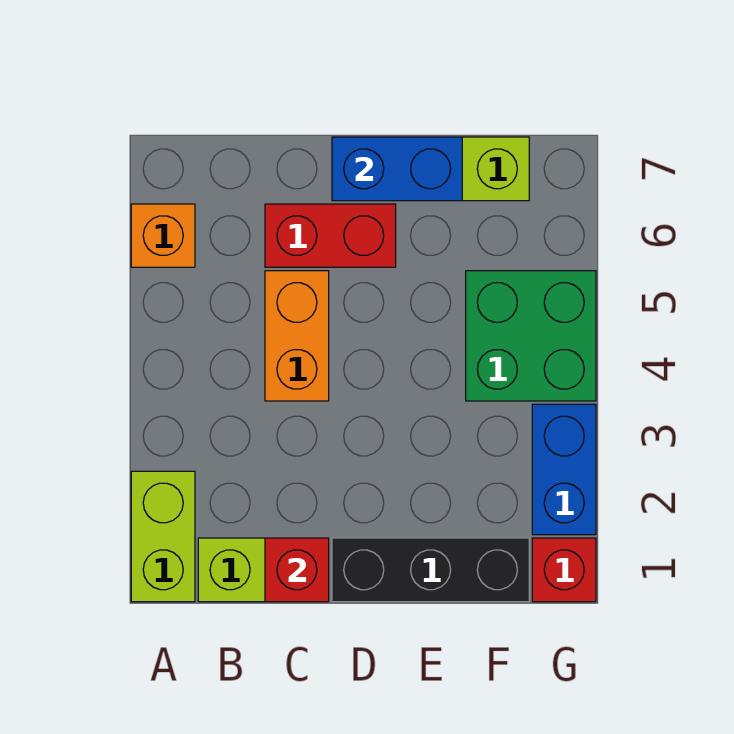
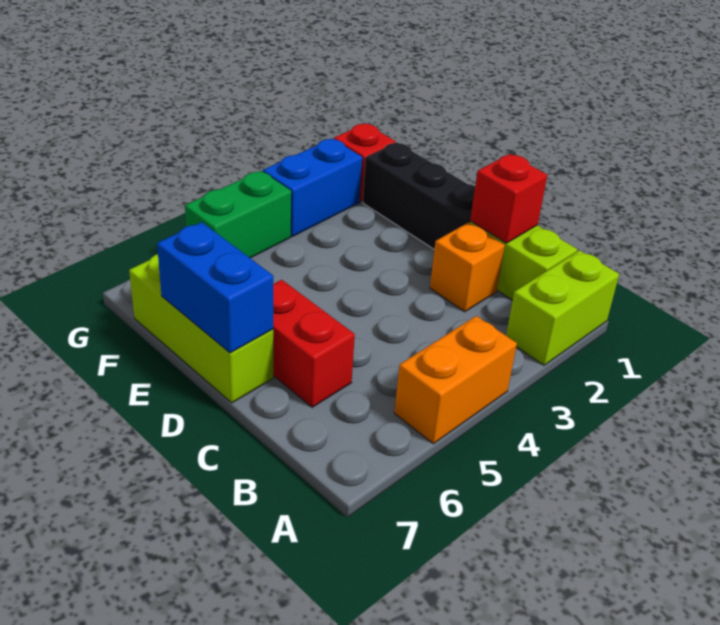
orange brick A6 level 1 -> orange brick C2 level 1
orange brick C4:C5 level 1 -> orange brick A4:A5 level 1
green brick F4:G5 level 1 -> green brick G4:G5 level 1

